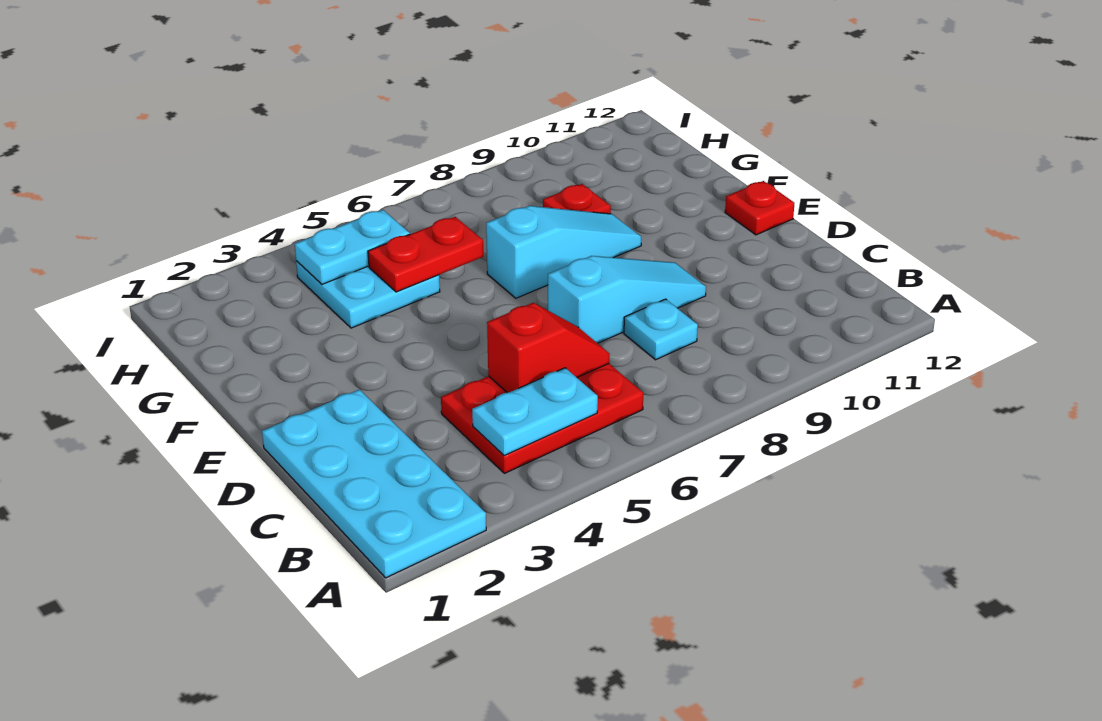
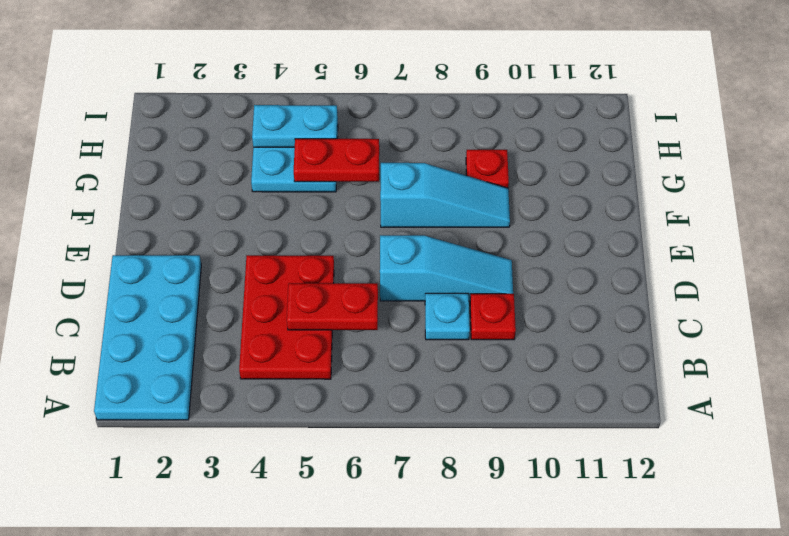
red plate B4:C6 level 1 -> red plate B4:D5 level 1
cyan plate B4:B5 level 2 -> none
red slope C5:C6 level 2 top 5 -> red plate C5:C6 level 2
red plate E12 level 1 -> red plate C9 level 1

